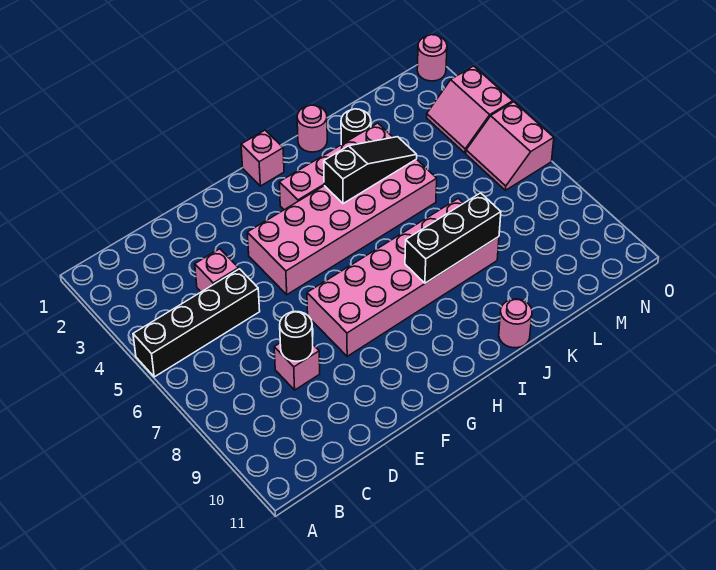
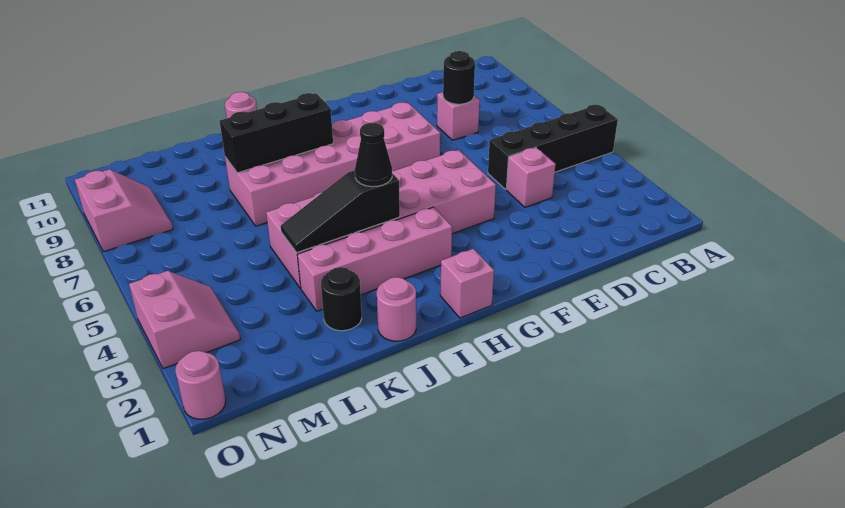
none -> black cone I4 level 3
pink slope N5:O6 level 1 top O -> pink slope N8:O9 level 1 top O

